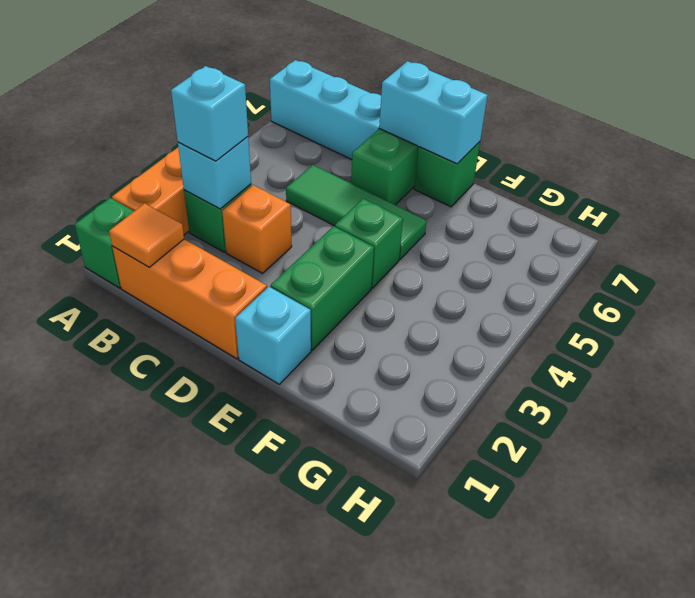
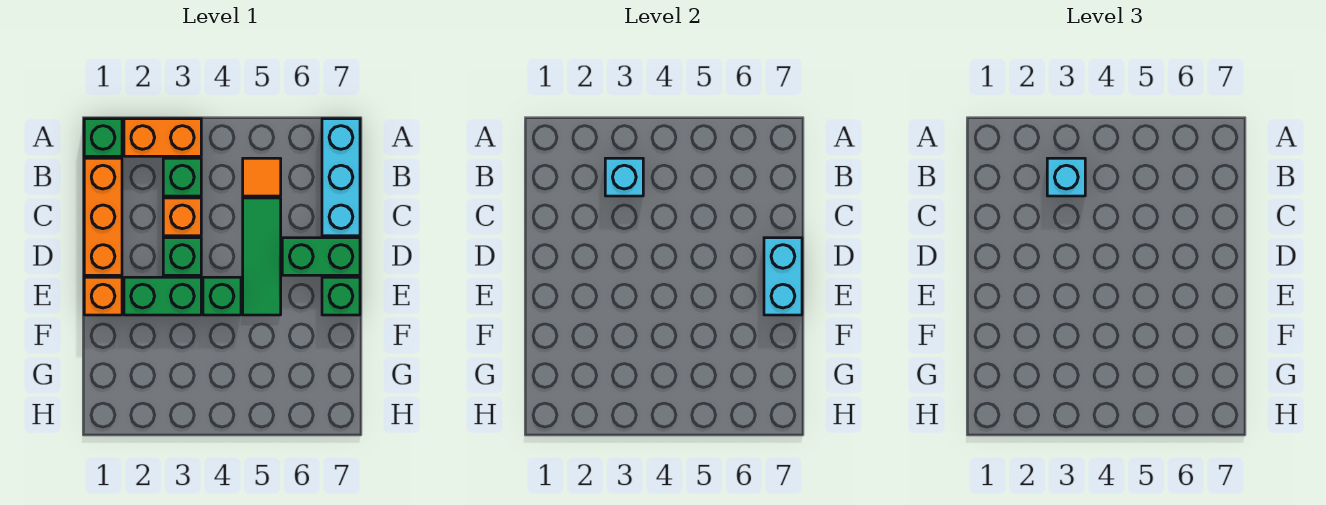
orange tile B1 level 2 -> orange tile B5 level 1
none -> green brick D3 level 1
cyan brick E1 level 1 -> orange brick E1 level 1

